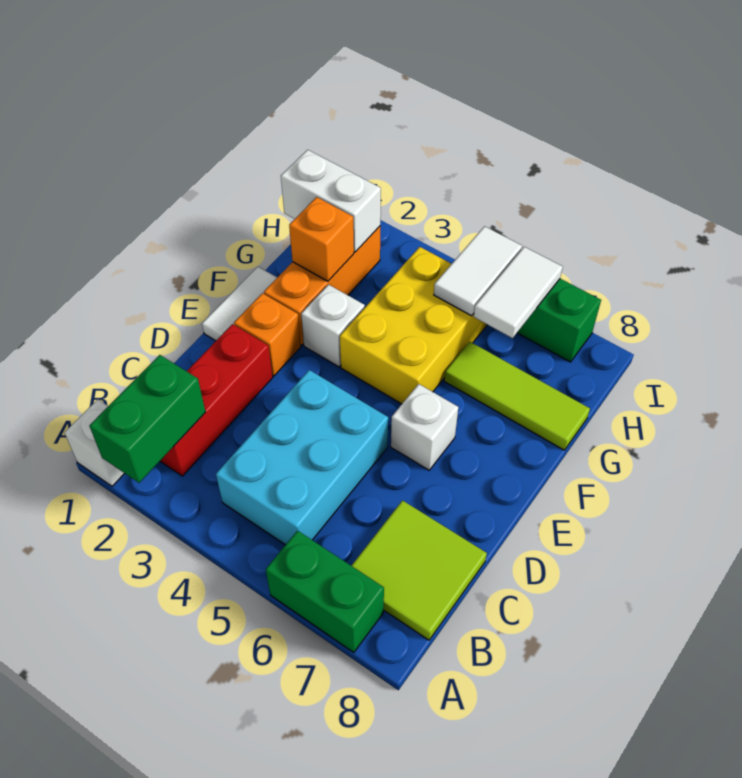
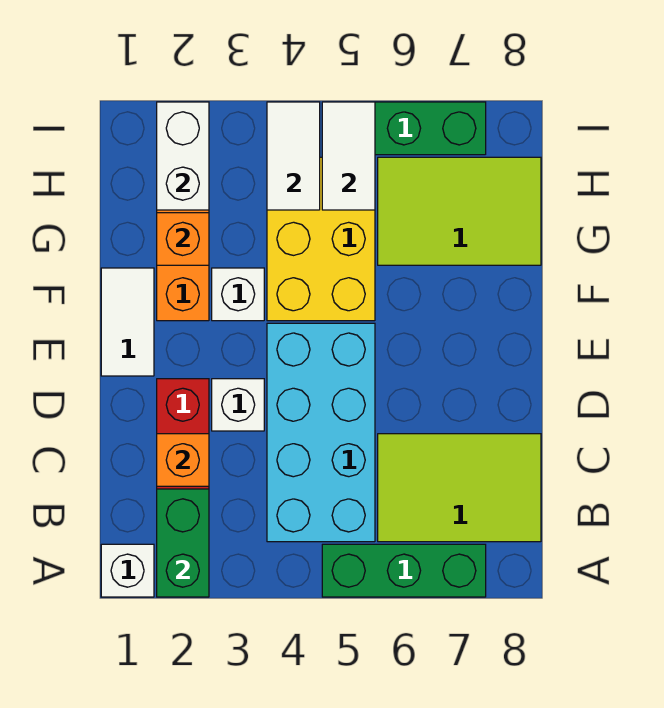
green brick A6:A7 level 1 -> green brick A5:A7 level 1
cyan brick B4:D5 level 1 -> cyan brick B4:E5 level 1
lime tile B7:C8 level 1 -> lime tile B6:C8 level 1
orange brick E2 level 1 -> orange brick C2 level 2
white brick E6 level 1 -> white brick D3 level 1
lime tile G6:G8 level 1 -> lime tile G6:H8 level 1
white brick H1:H2 level 2 -> white brick H2:I2 level 2
white tile H6:I6 level 2 -> white tile H4:I4 level 2

